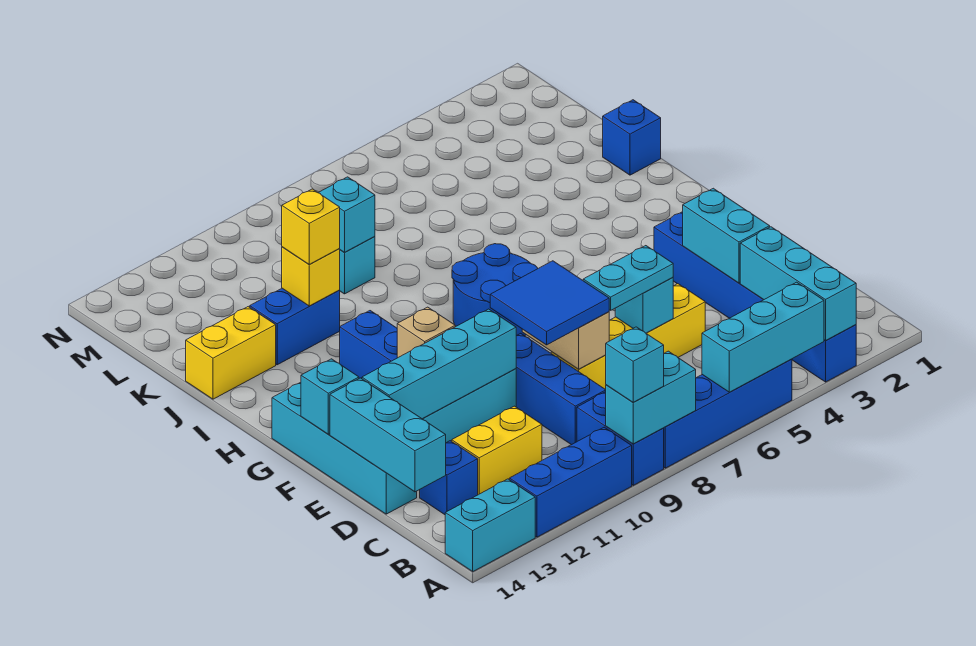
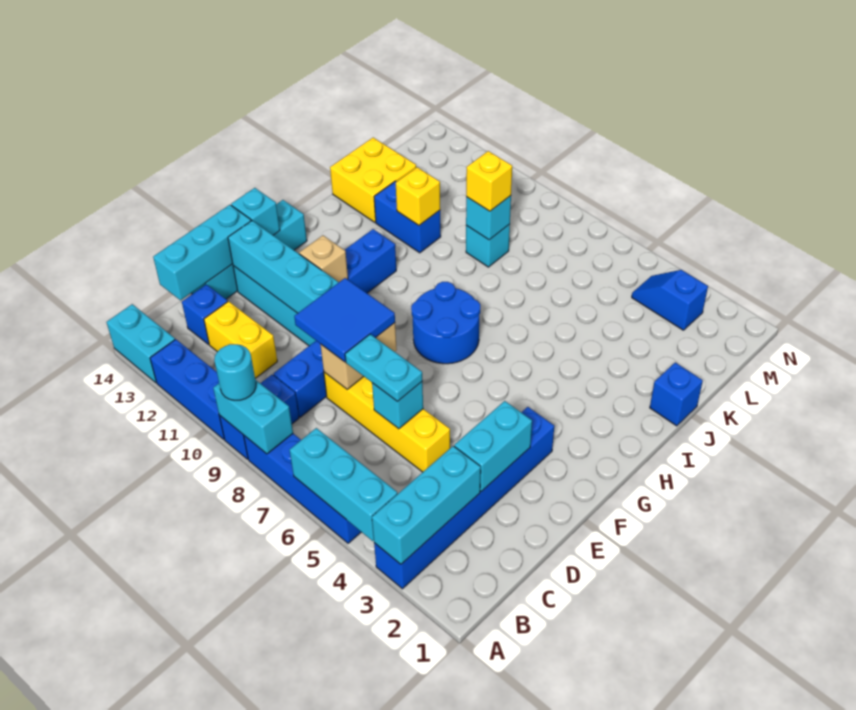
cyan brick A9 level 3 -> cyan round brick A9 level 3
yellow brick J11 level 3 -> yellow brick K9 level 3
yellow brick J13:J14 level 1 -> yellow brick J13:K14 level 1
none -> blue slope M3:M4 level 1 top 3

